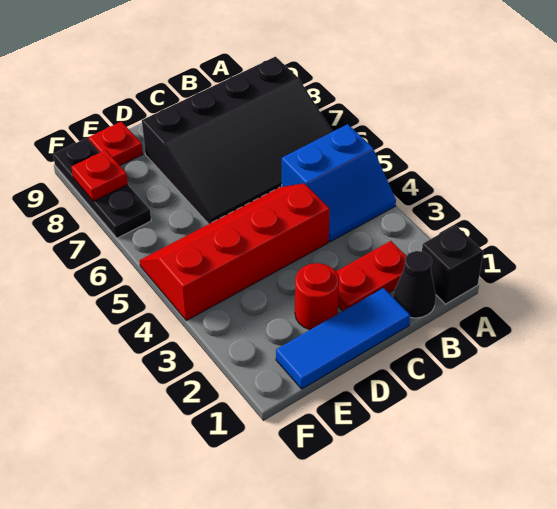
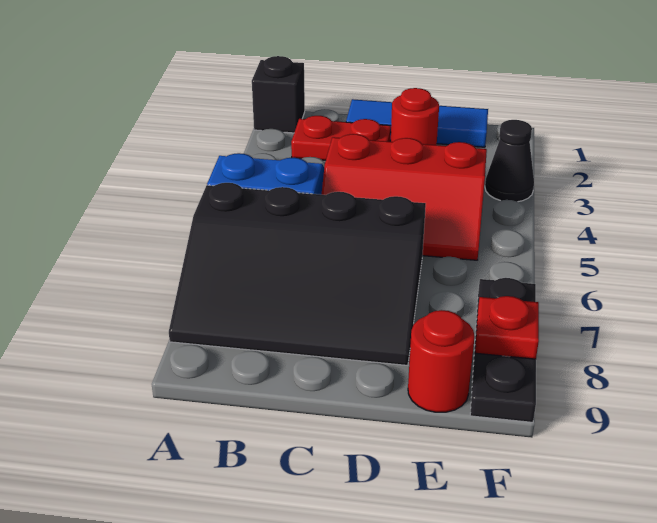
black slope A6:D8 level 1 top 8 -> black slope A6:D8 level 1 top 6
black cone B1 level 1 -> black cone F3 level 1
red slope C4:F5 level 1 top 4 -> red slope C4:E5 level 1 top 4
red plate E9 level 1 -> red round brick E9 level 1

